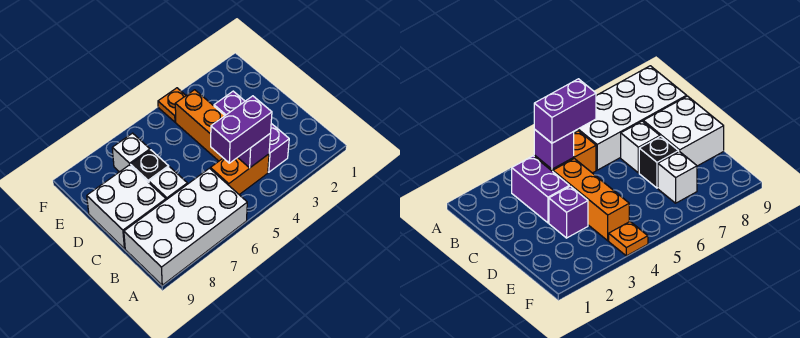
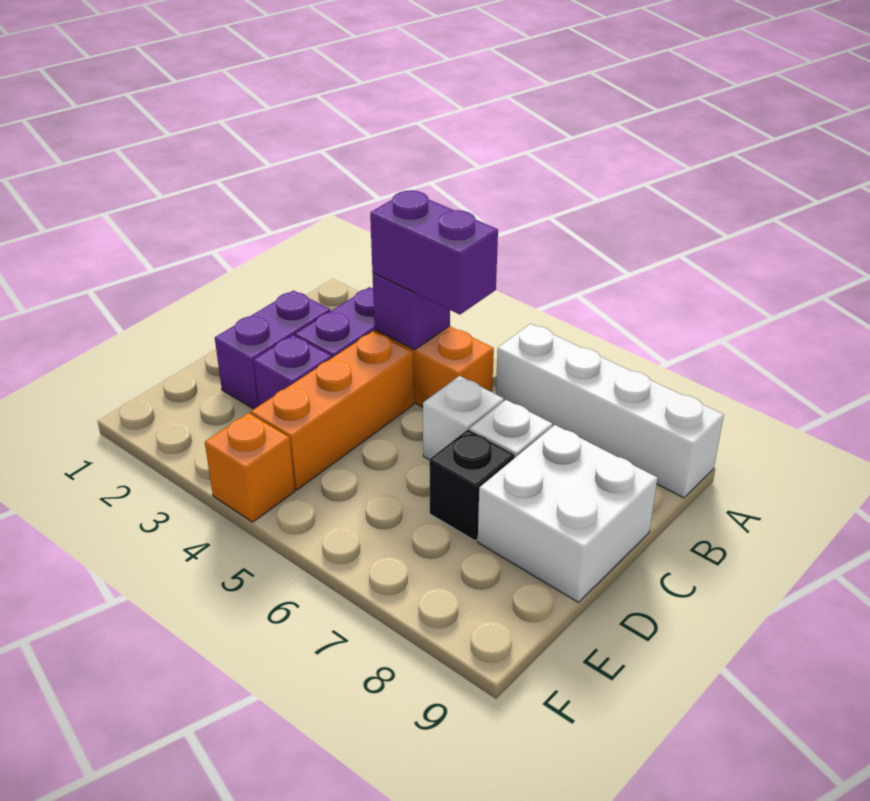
white brick A6:B9 level 1 -> white brick A6:A9 level 1
none -> purple brick C2:D2 level 1
white brick E7 level 1 -> white brick C6 level 1
orange plate F4 level 1 -> orange brick F4 level 1

